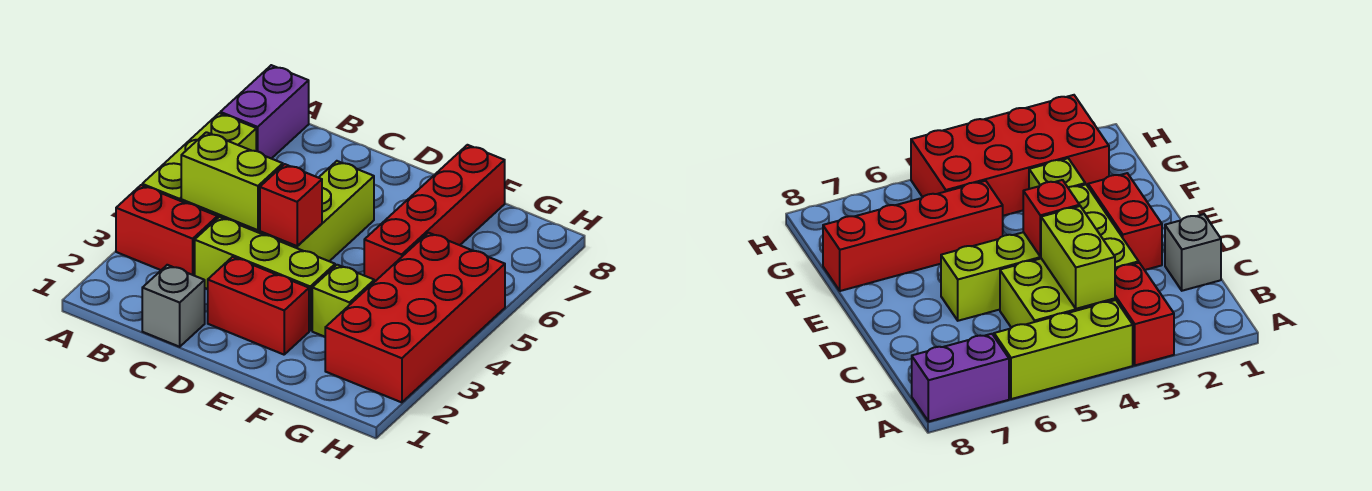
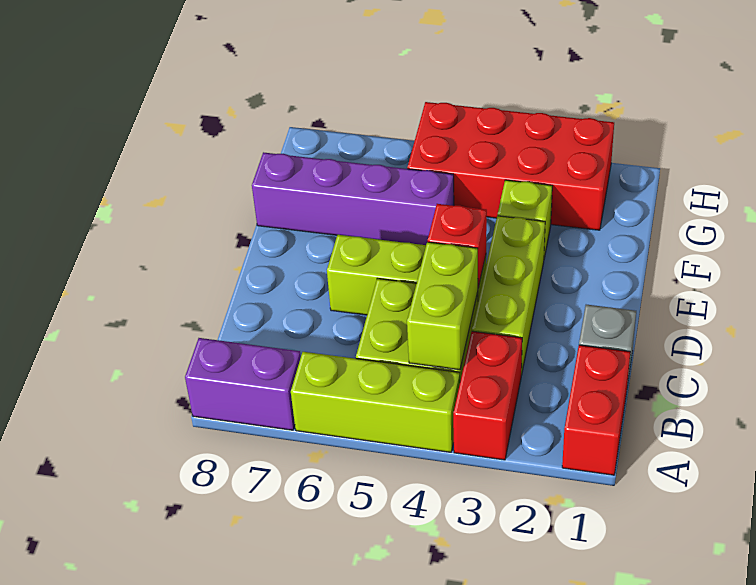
red brick D2:E2 level 1 -> red brick A1:B1 level 1
red brick F5:F8 level 1 -> purple brick F5:F8 level 1

